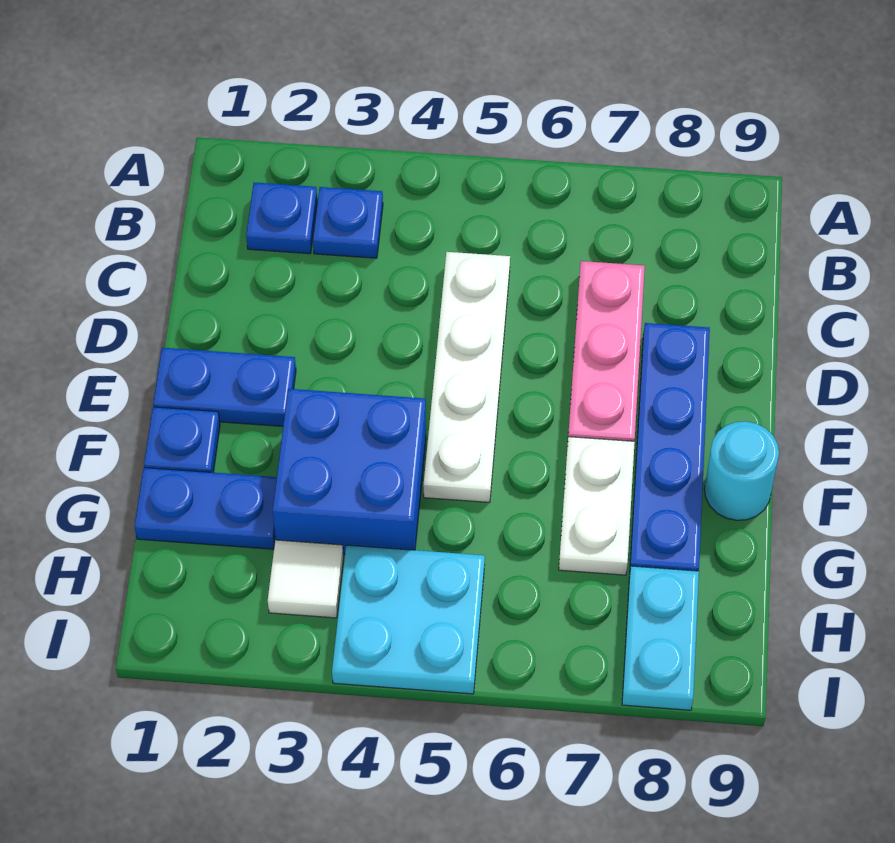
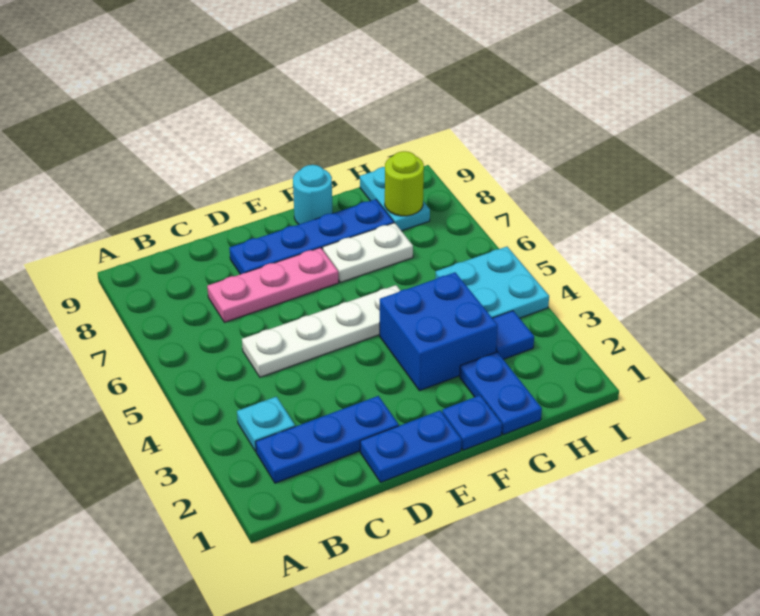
blue plate B2 level 1 -> blue plate B2:D2 level 1
blue plate B3 level 1 -> cyan plate B3 level 1
blue plate E1:E2 level 1 -> blue plate D1:E1 level 1
white tile H3 level 1 -> blue tile H3 level 1
cyan plate H8:I8 level 1 -> cyan plate H8:H9 level 1
none -> lime round brick H8 level 2

